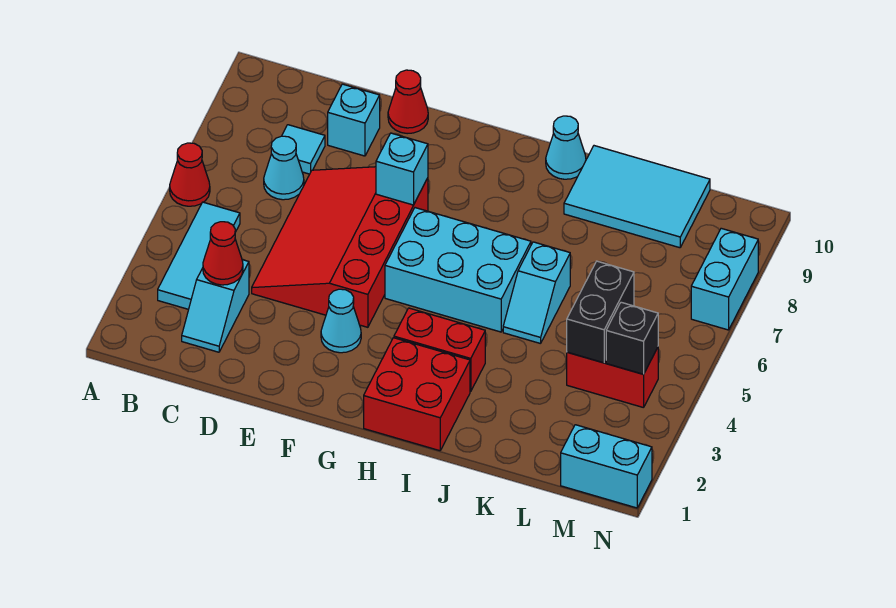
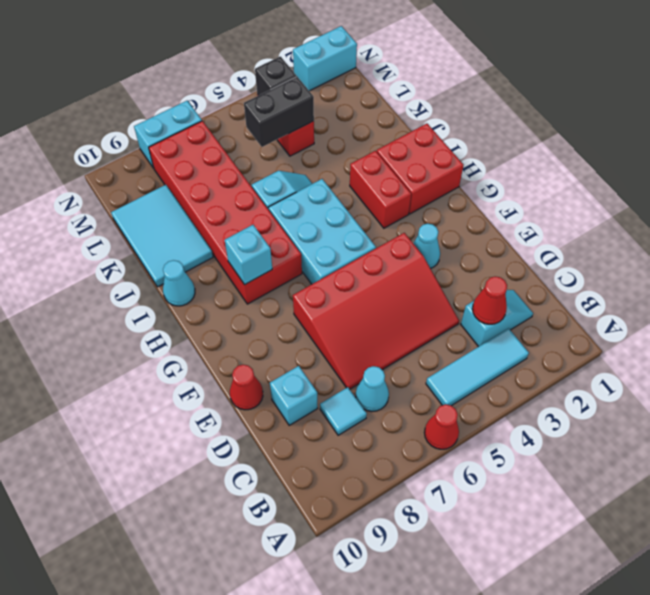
cyan brick F7 level 2 -> cyan brick H8 level 2
none -> red brick H7:M8 level 1
cyan brick M1:N1 level 1 -> cyan brick N1:N2 level 1

